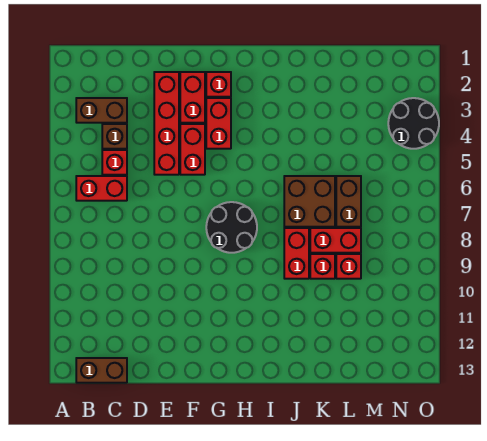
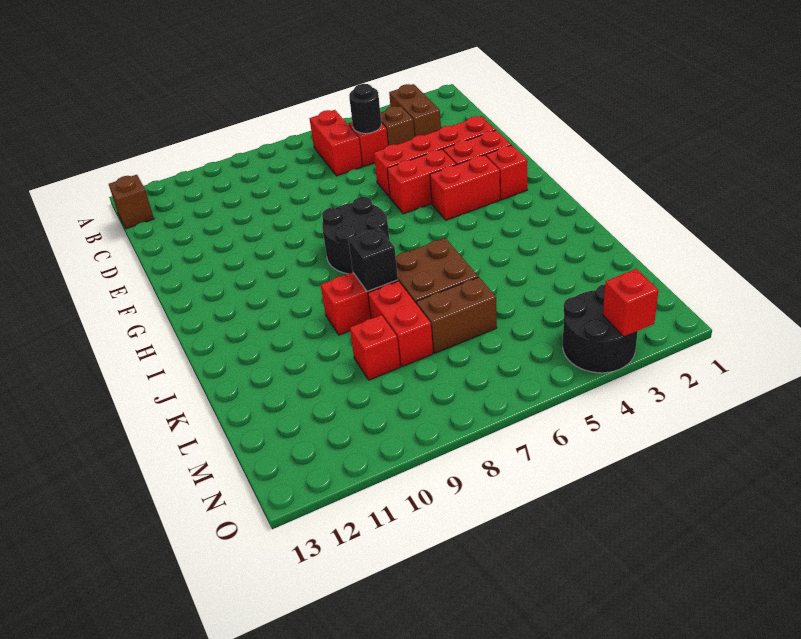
brown brick B13:C13 level 1 -> brown brick B13 level 1
none -> black round brick C5 level 2
none -> black brick J8 level 2
red brick K9 level 1 -> red brick O3 level 2

